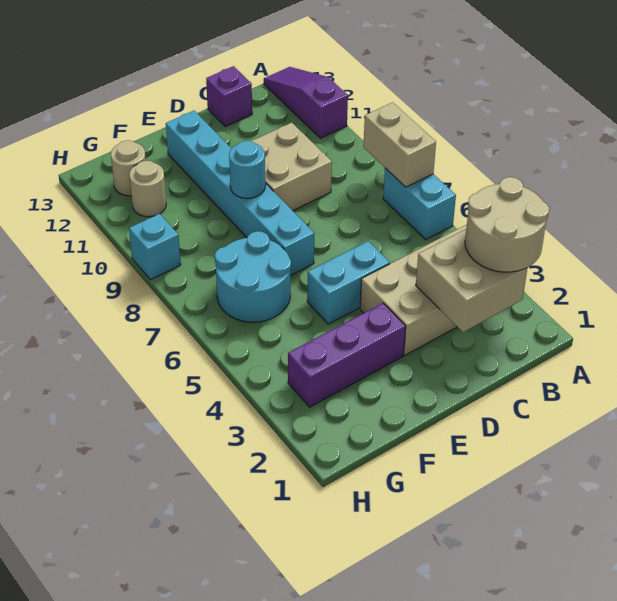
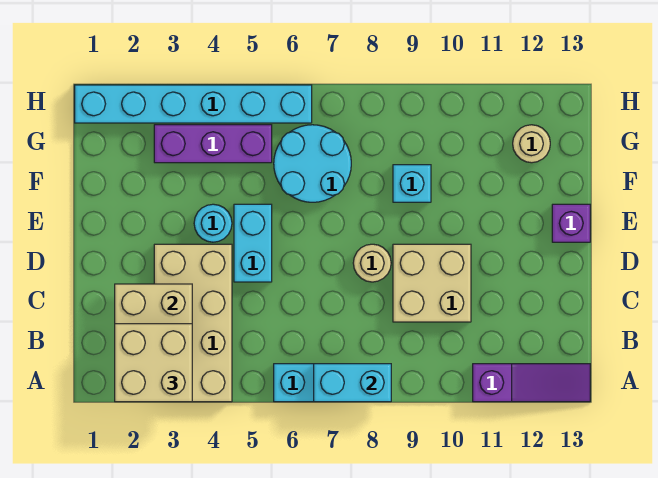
tan round brick A2:B3 level 3 -> tan brick A2:B3 level 3
tan brick A7:A8 level 2 -> cyan brick A7:A8 level 2
purple brick C13 level 1 -> purple brick E13 level 1
purple brick E3:G3 level 1 -> purple brick G3:G5 level 1
cyan brick E7:E12 level 1 -> cyan brick H1:H6 level 1
cyan round brick E9 level 2 -> cyan round brick E4 level 1
tan round brick G11 level 1 -> tan round brick D8 level 1
cyan brick H9 level 1 -> cyan brick F9 level 1

